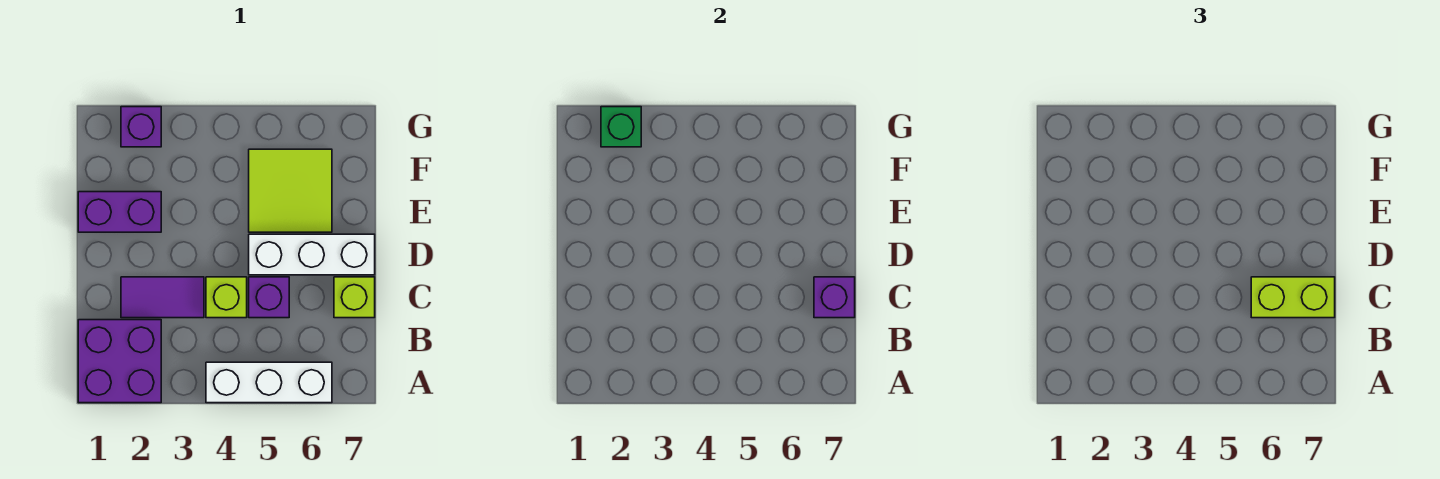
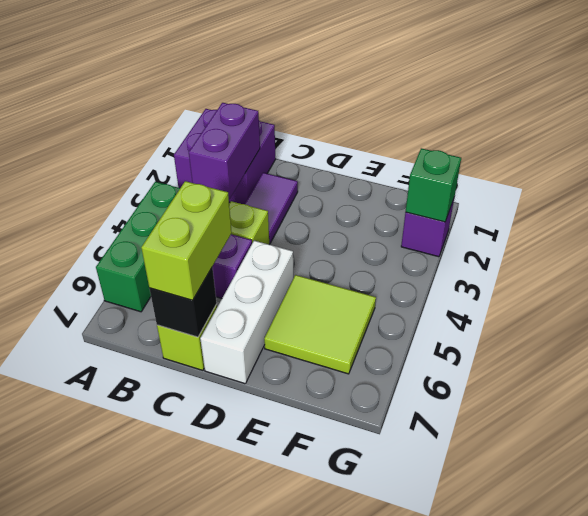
white brick A4:A6 level 1 -> green brick A4:A6 level 1
purple brick C7 level 2 -> black brick C7 level 2
purple brick E1:E2 level 1 -> purple brick B2:B3 level 2

